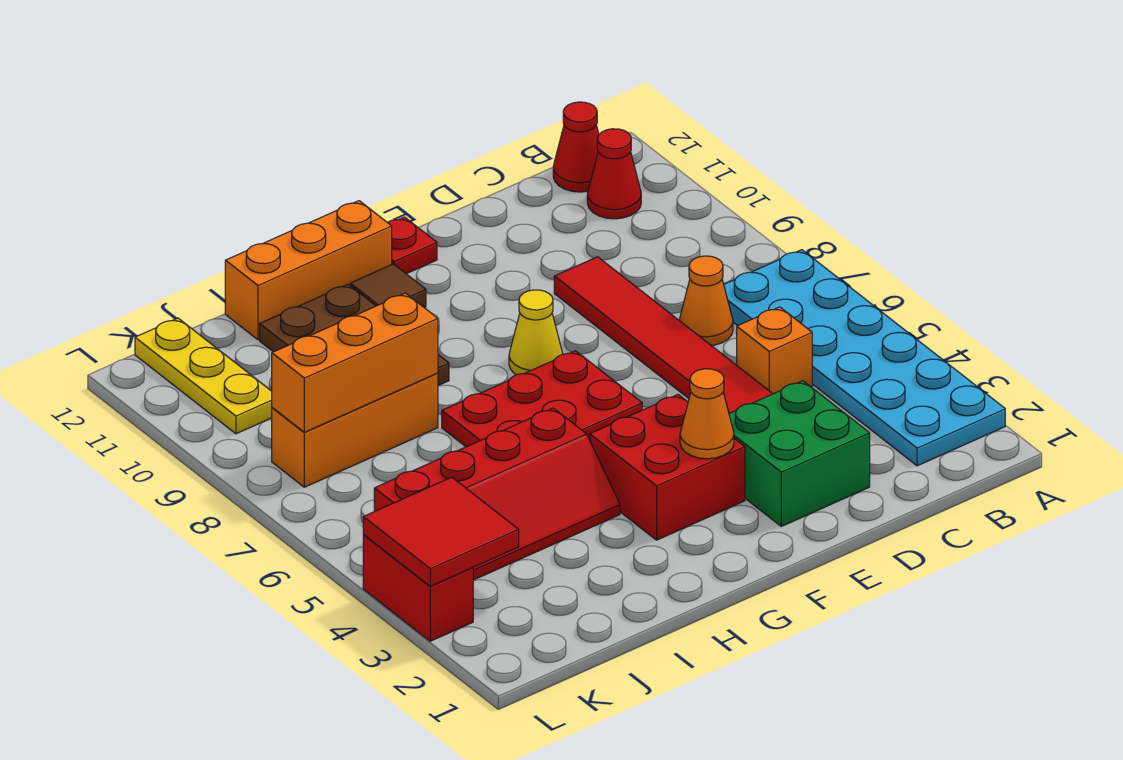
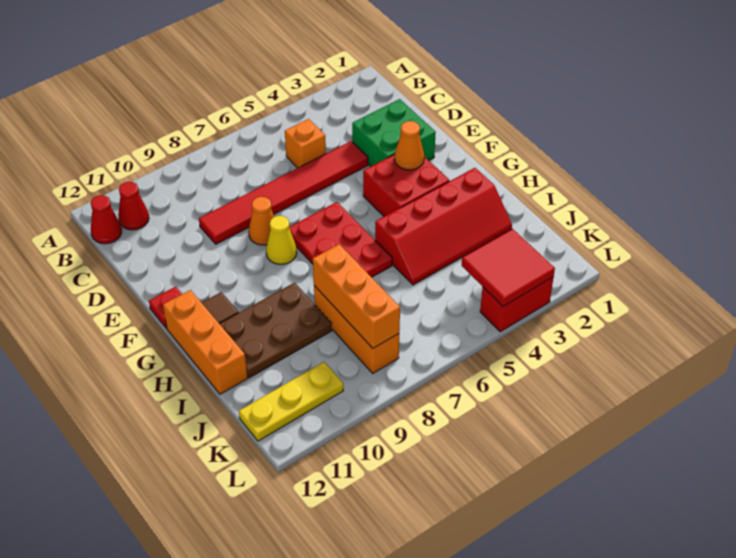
cyan plate A2:B7 level 1 -> none
orange cone C7 level 1 -> orange cone E8 level 1
red slope H4:K5 level 1 top 5 -> red slope H2:I5 level 1 top H

